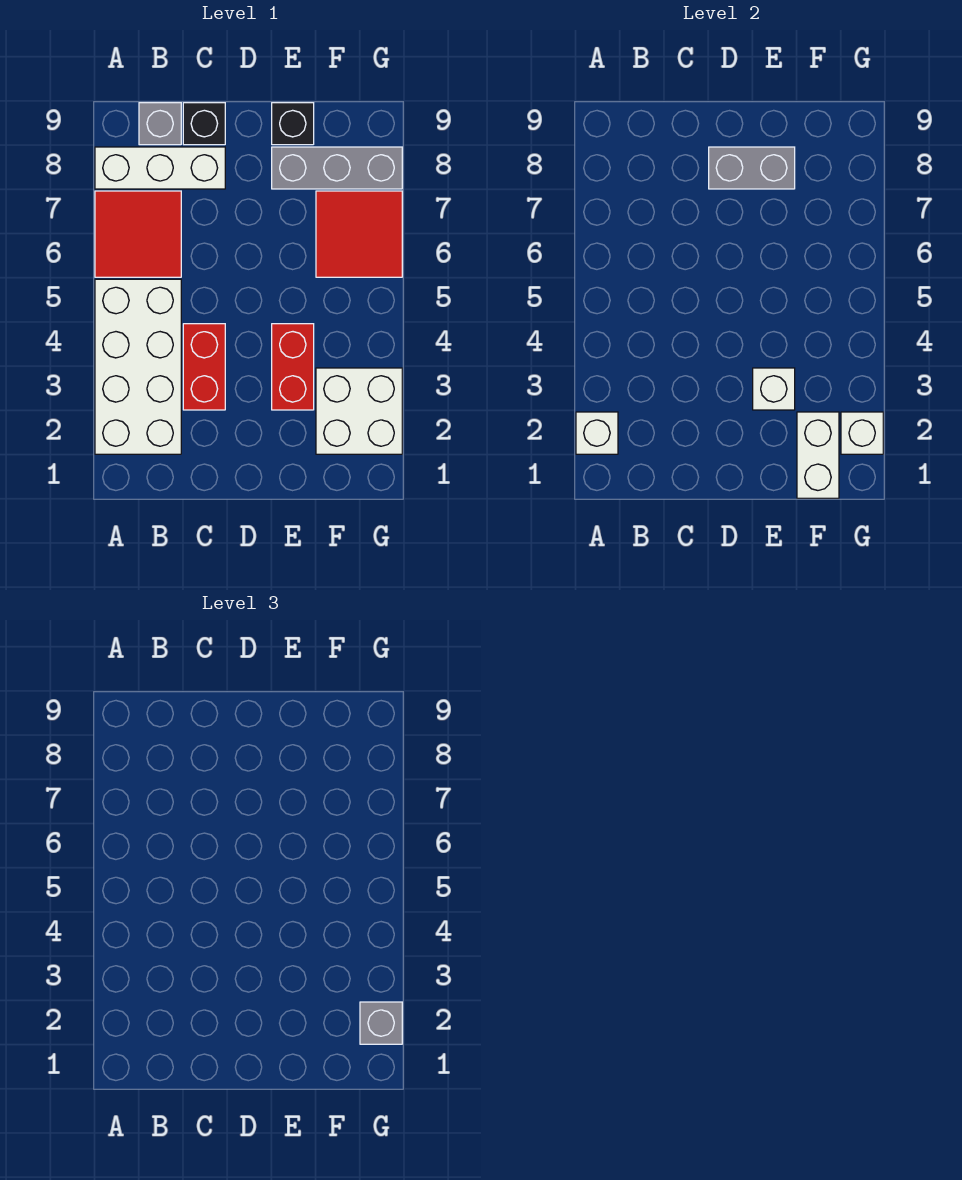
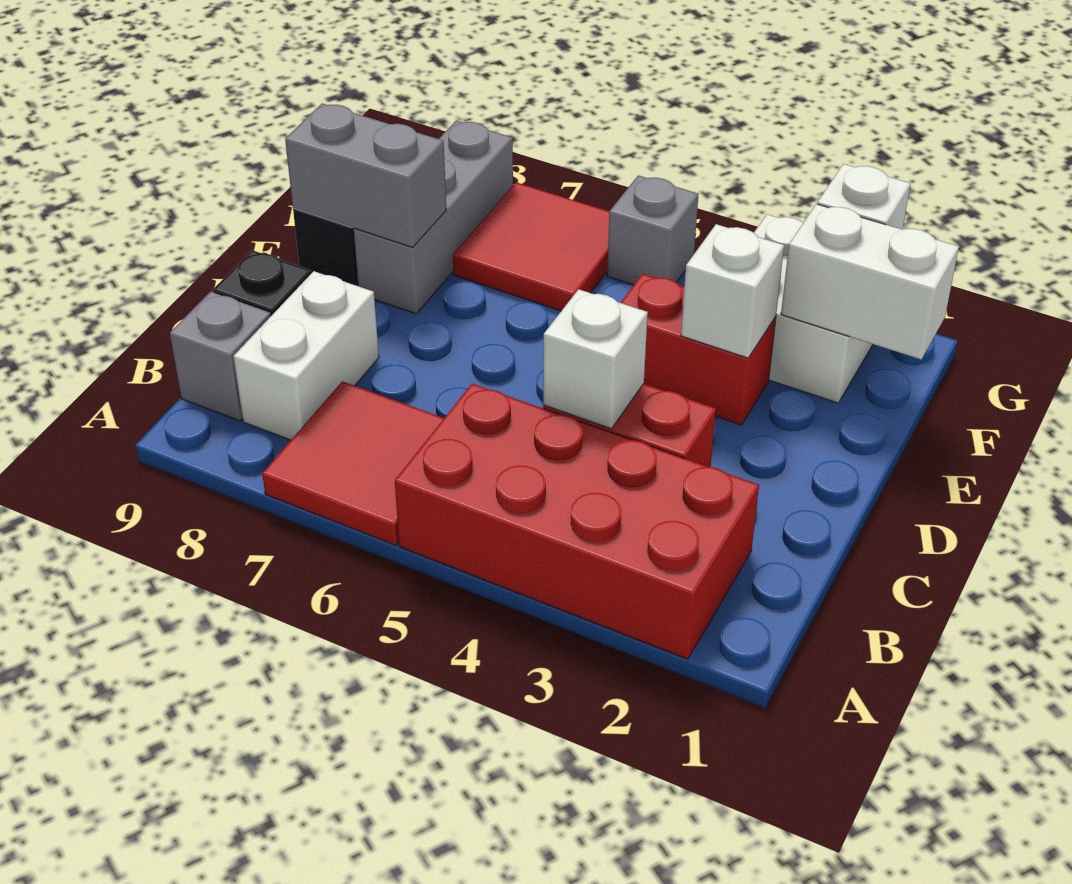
white brick A2:B5 level 1 -> red brick A2:B5 level 1
white brick A2 level 2 -> white brick C4 level 2
white brick A8:C8 level 1 -> white brick B8:C8 level 1
grey brick D8:E8 level 2 -> grey brick E8:E9 level 2
grey brick G2 level 3 -> grey brick G5 level 1

